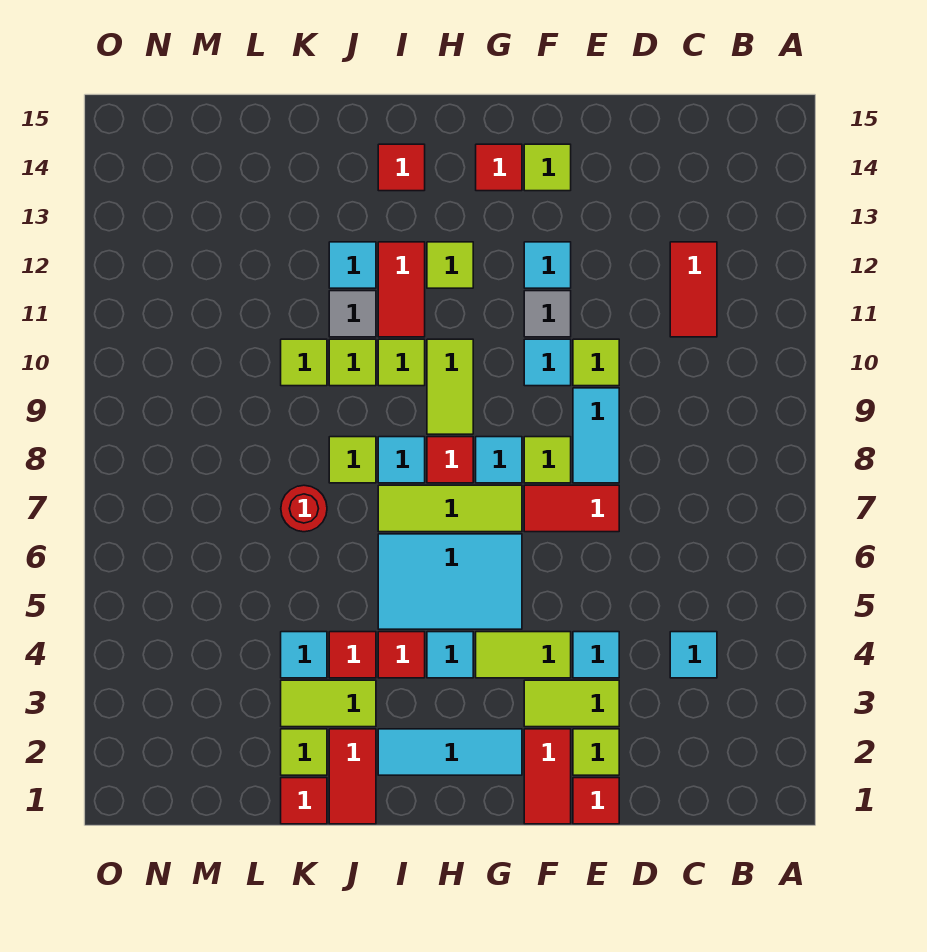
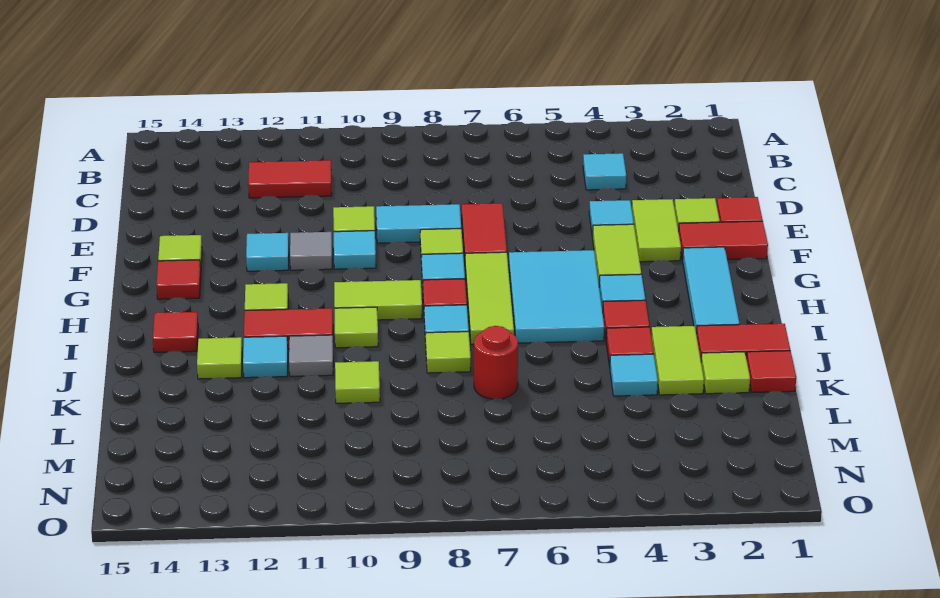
lime tile J10 level 1 -> lime tile J13 level 1

